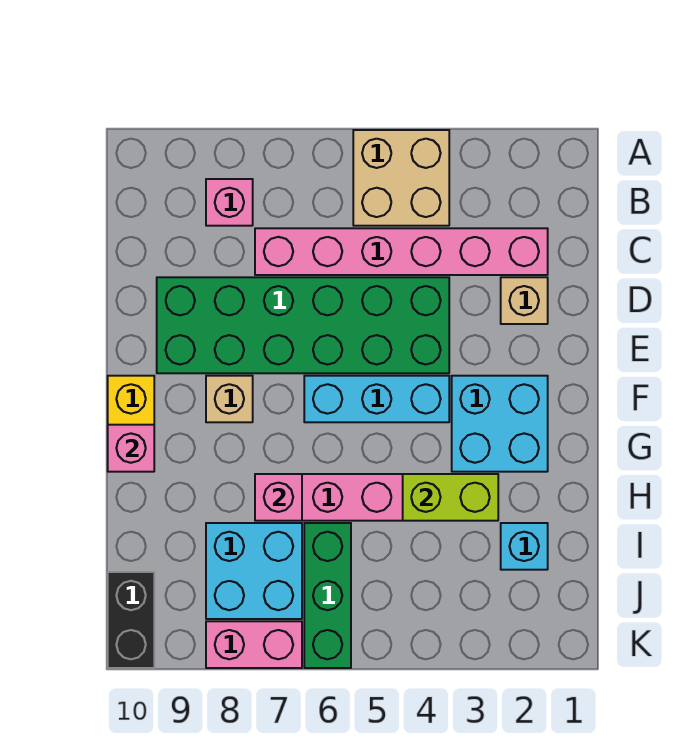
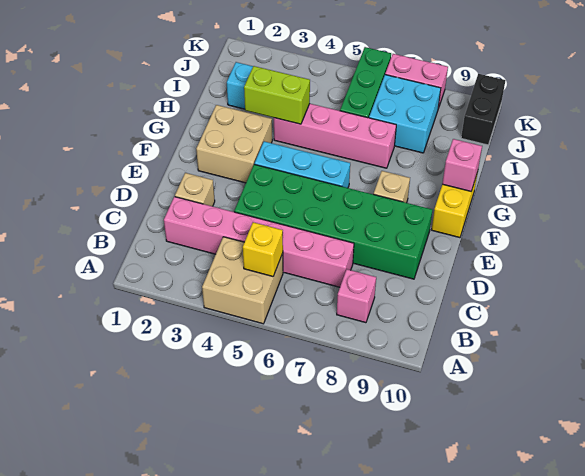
none -> yellow brick B5 level 2
cyan brick F2:G3 level 1 -> tan brick F2:G3 level 1
pink brick H7 level 2 -> none

